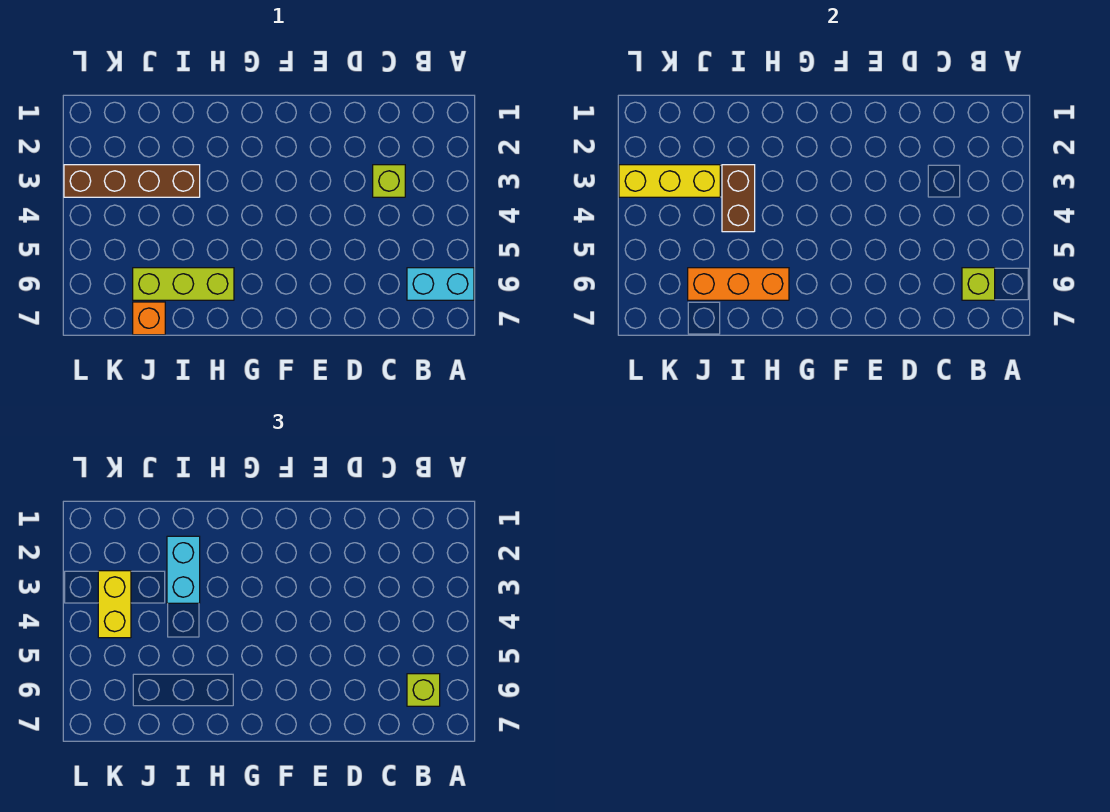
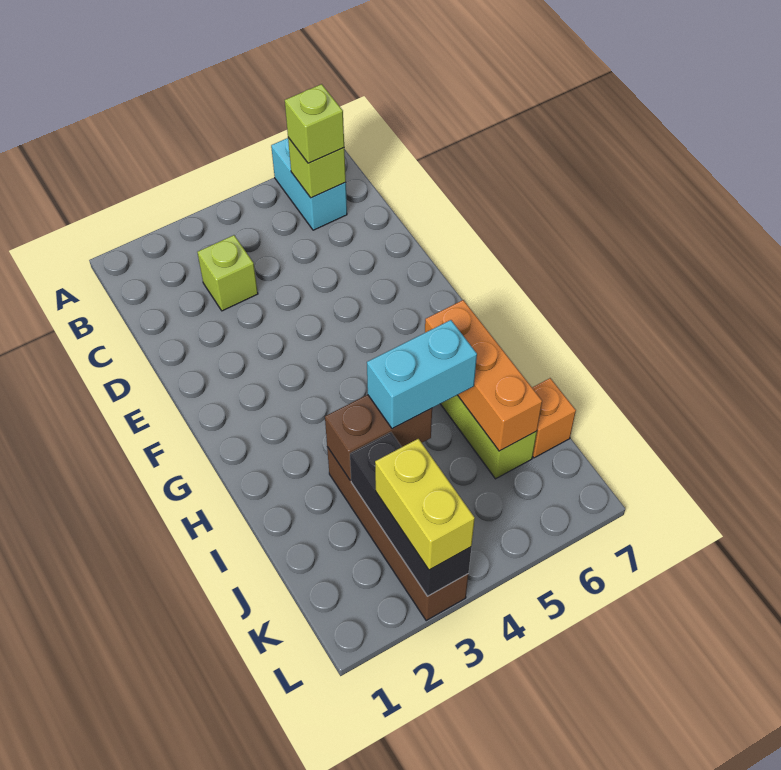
cyan brick I2:I3 level 3 -> cyan brick I4:I5 level 3
yellow brick J3:L3 level 2 -> black brick J3:L3 level 2
yellow brick K3:K4 level 3 -> yellow brick K3:L3 level 3

